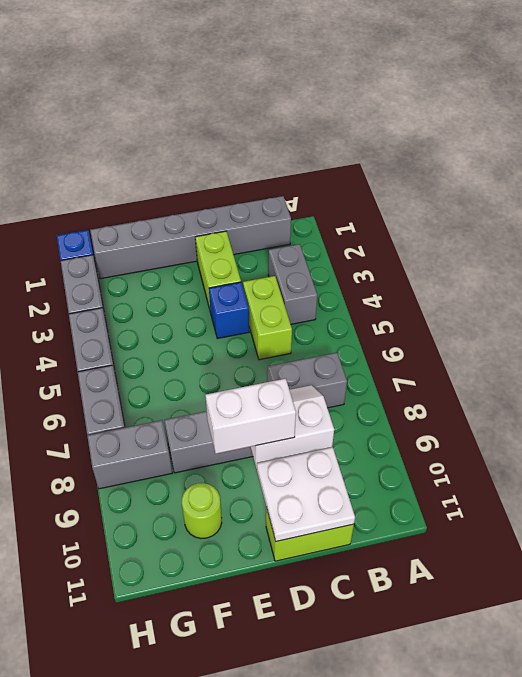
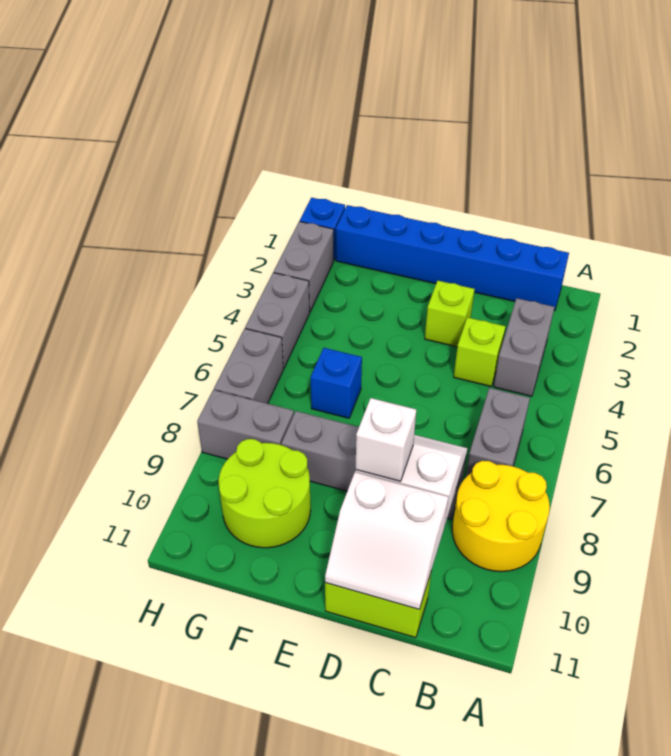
none -> yellow round brick A8:B9 level 1
grey brick B1:G1 level 1 -> blue brick B1:G1 level 1
grey brick B7:C7 level 1 -> grey brick B6:B7 level 1
lime brick C4:C5 level 1 -> lime brick C4 level 1
white plate C10:D11 level 2 -> white slope C10:D11 level 2 top 10
lime brick D2:D3 level 1 -> lime brick D3 level 1
blue brick D4 level 1 -> blue brick F6 level 1
white brick D9:E9 level 3 -> white brick D9 level 3
lime round brick F10 level 1 -> lime round brick F9:G10 level 1

